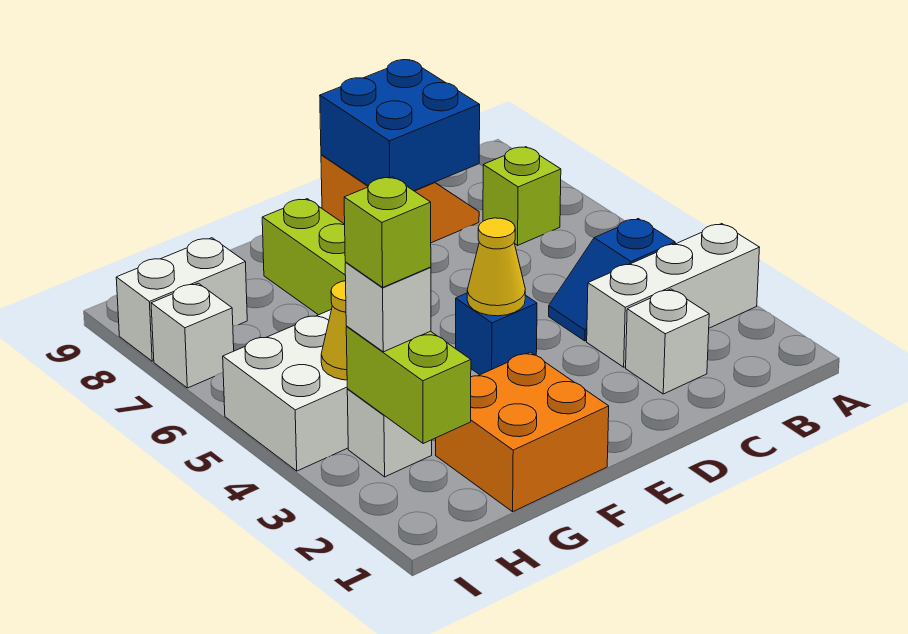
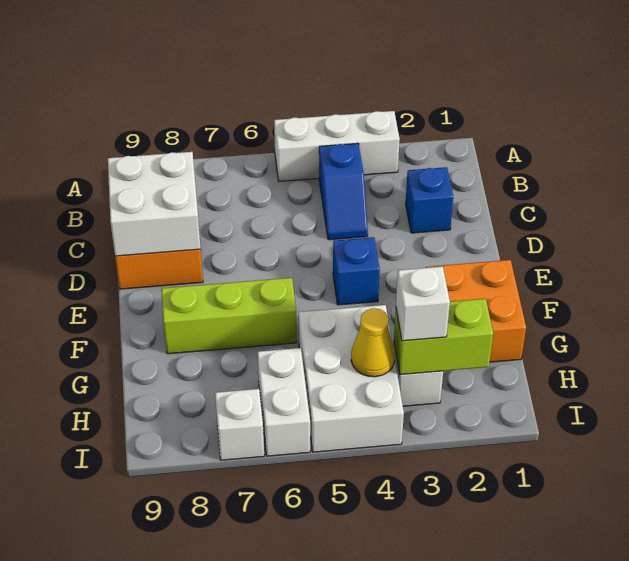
white brick A3:C3 level 1 -> white brick A3:A5 level 1
lime brick B7 level 1 -> none
white brick C2 level 1 -> blue brick C2 level 1
blue brick C8:D9 level 2 -> white brick C8:D9 level 2
yellow cone E4 level 2 -> none
lime brick H3 level 4 -> none
white brick H8:I8 level 1 -> white brick H6:I6 level 1

